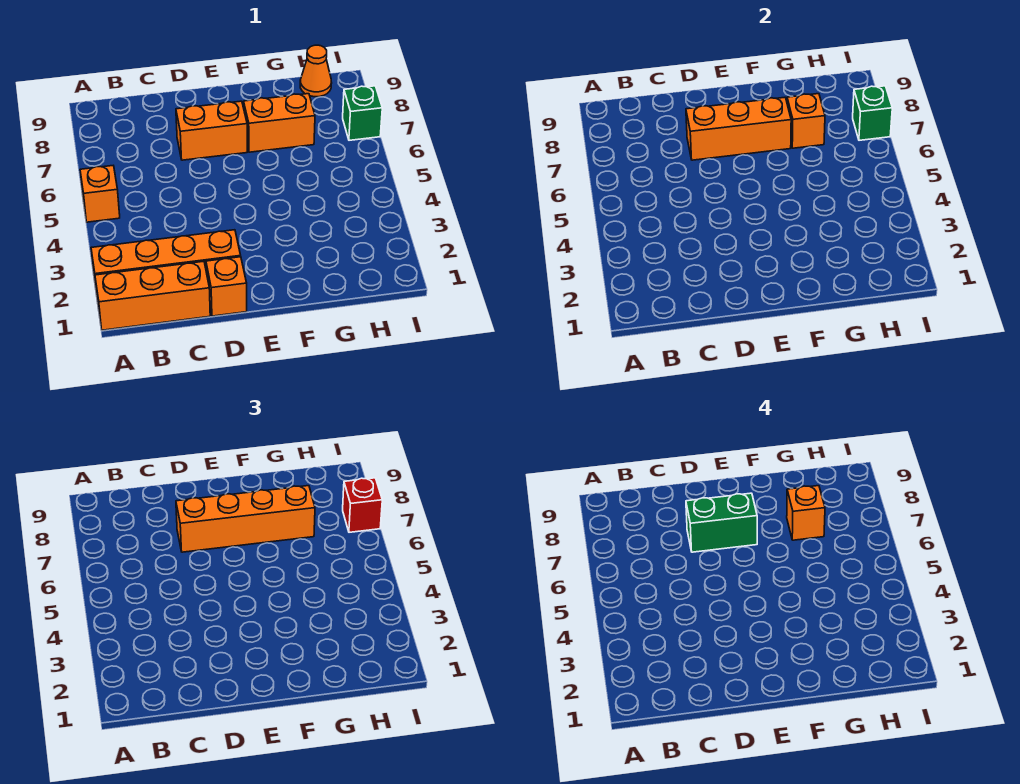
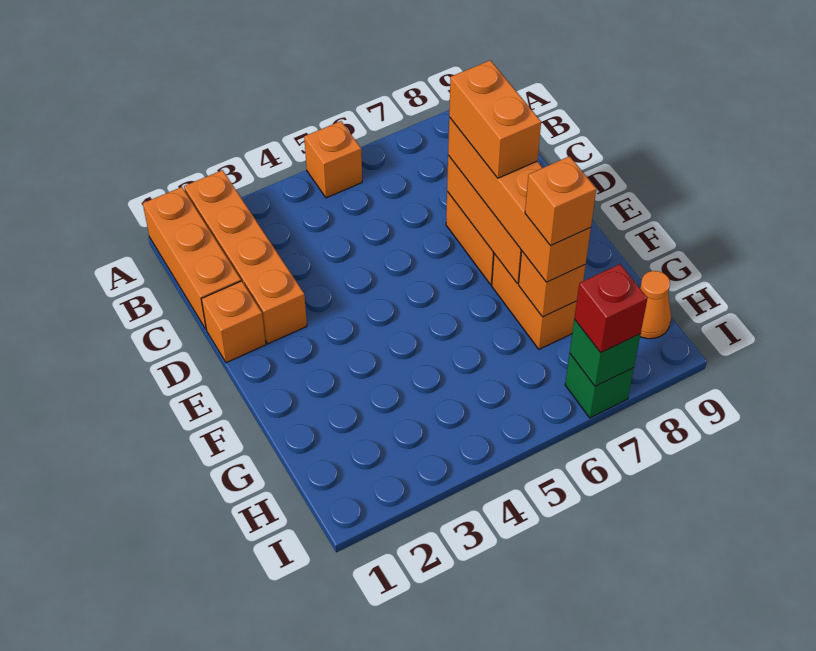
green brick D7:E7 level 4 -> orange brick D7:E7 level 4

